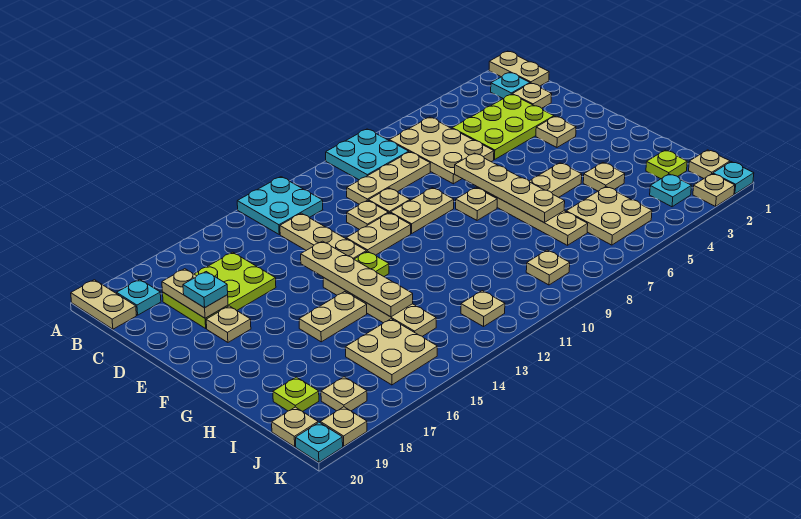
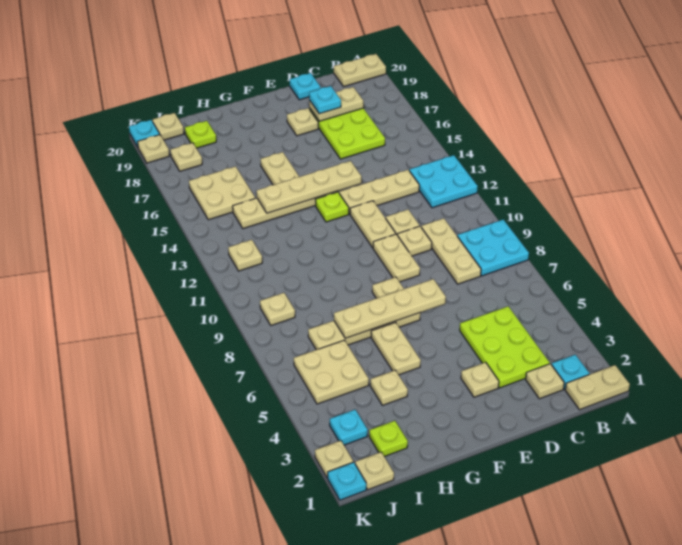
tan plate B6:D7 level 1 -> none
cyan plate B19 level 1 -> cyan plate D20 level 1

